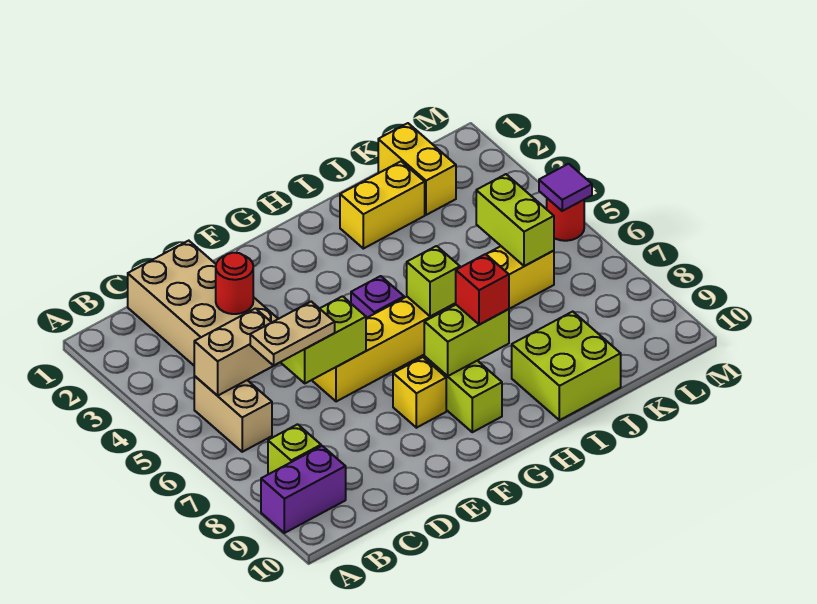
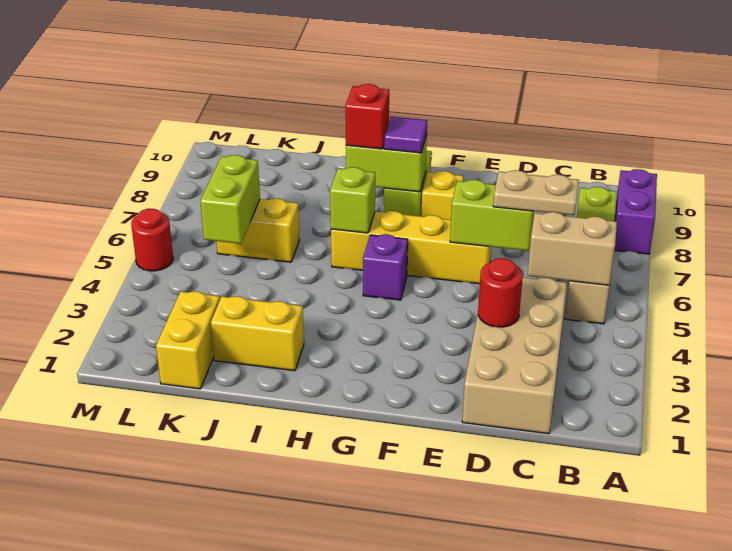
purple brick A9:B9 level 1 -> purple brick A8:A9 level 1
lime brick I9:J10 level 1 -> none
purple tile M5 level 2 -> purple tile G8 level 3

